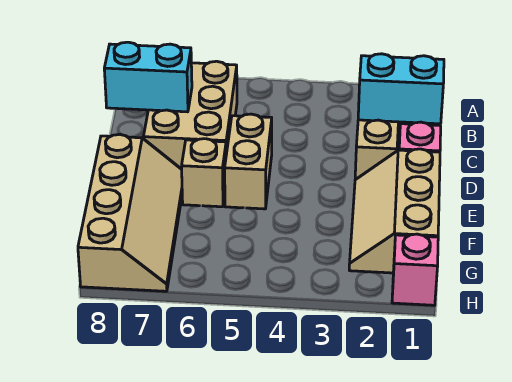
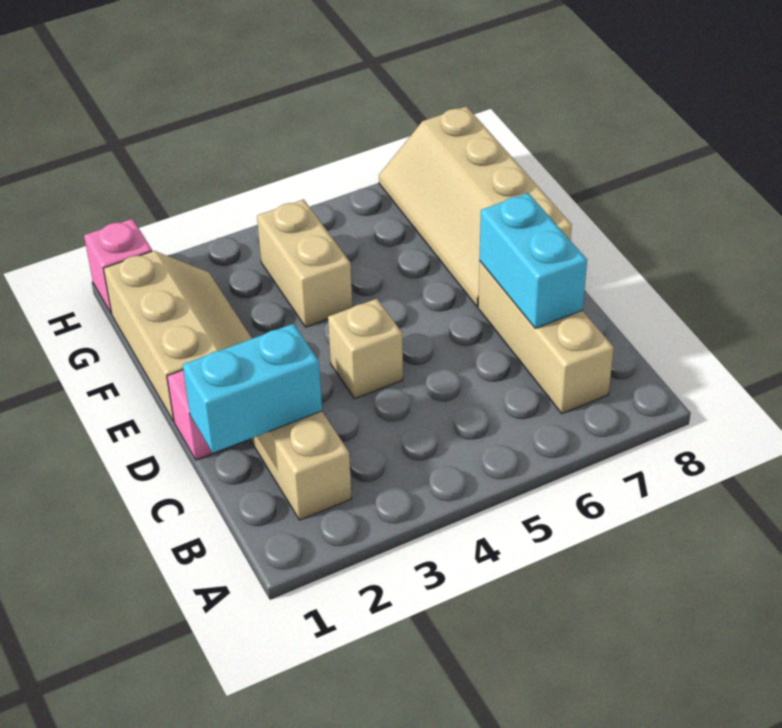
tan brick B6:D7 level 1 -> tan brick B7:D7 level 1
cyan brick C7:C8 level 2 -> cyan brick C7:D7 level 2
tan brick D5:E5 level 1 -> tan brick F4:G4 level 1
tan brick E6 level 1 -> tan brick D4 level 1

